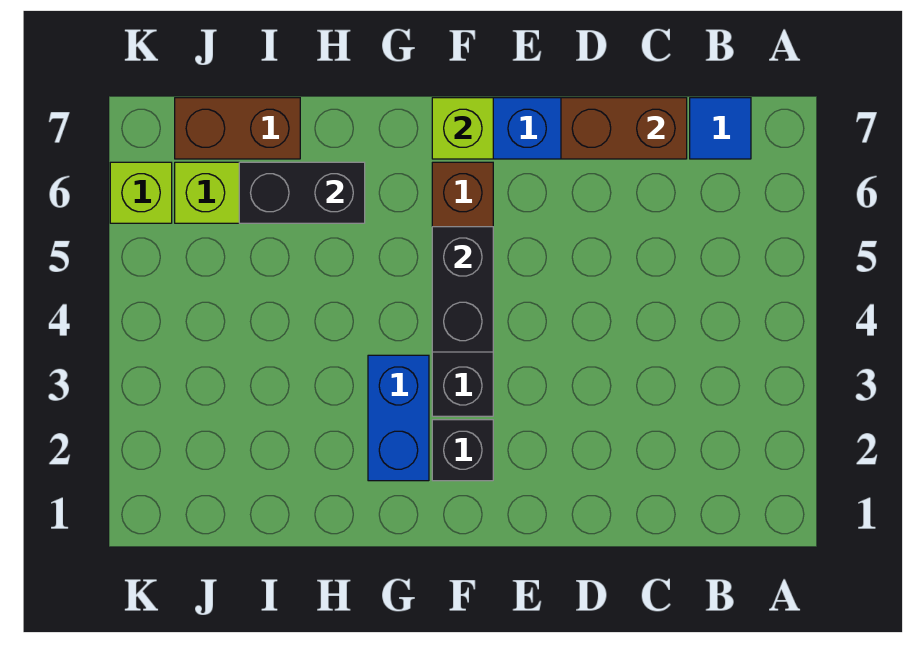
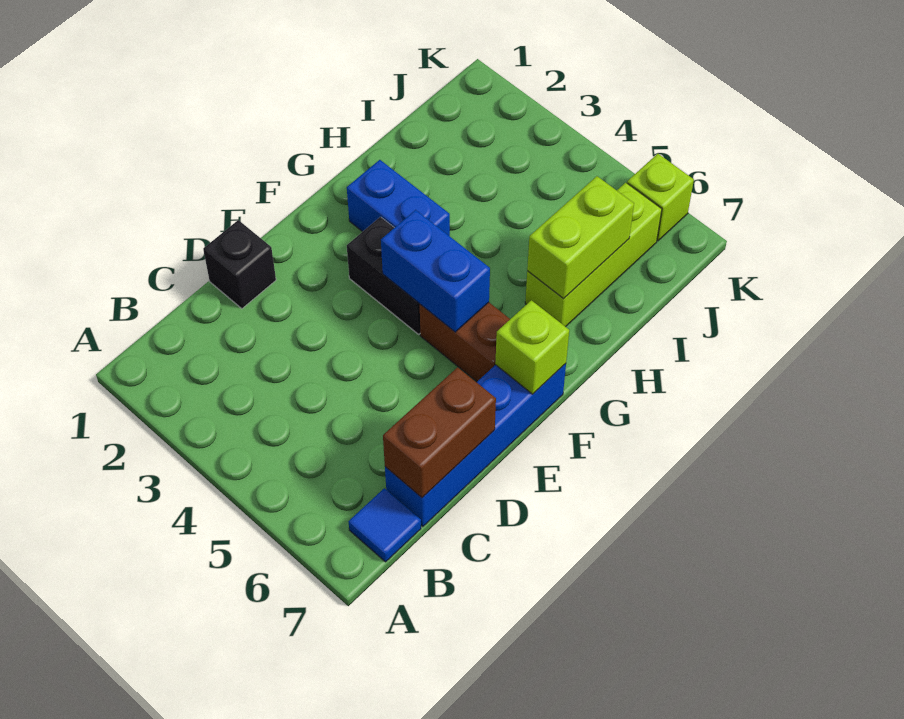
black brick F2 level 1 -> black brick D1 level 1
black brick F4:F5 level 2 -> blue brick F4:F5 level 2
black brick H6:I6 level 2 -> lime brick H6:I6 level 2
brown brick I7:J7 level 1 -> none

